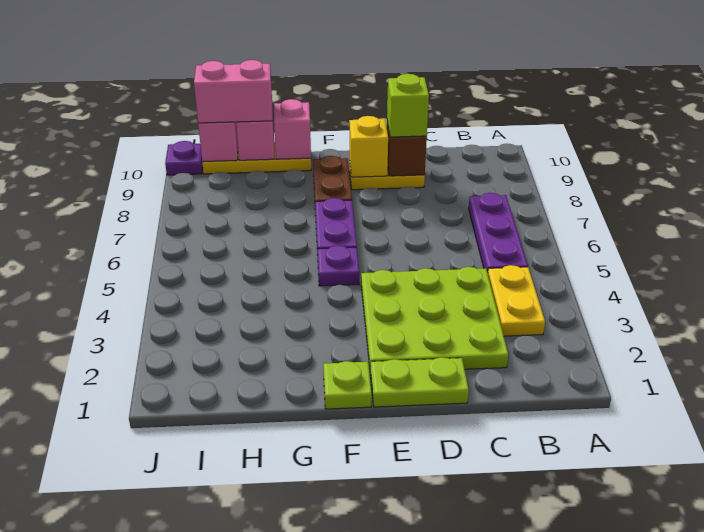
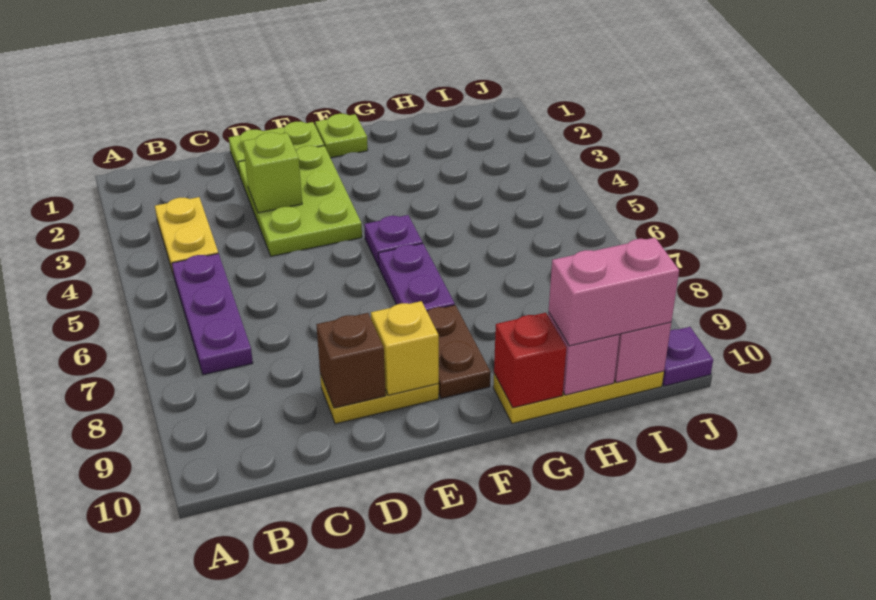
lime plate C2:E4 level 1 -> lime plate D2:E4 level 1
lime brick D9 level 3 -> lime brick D3 level 2
pink brick G10 level 2 -> red brick G10 level 2

